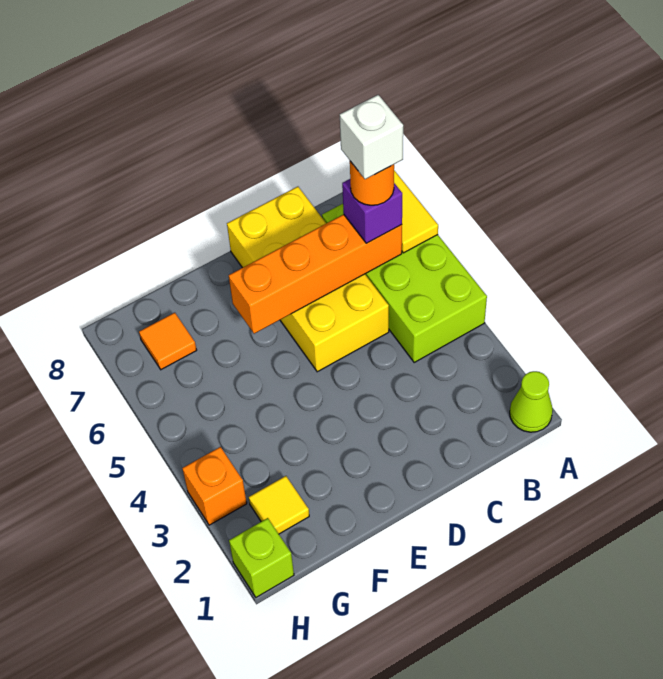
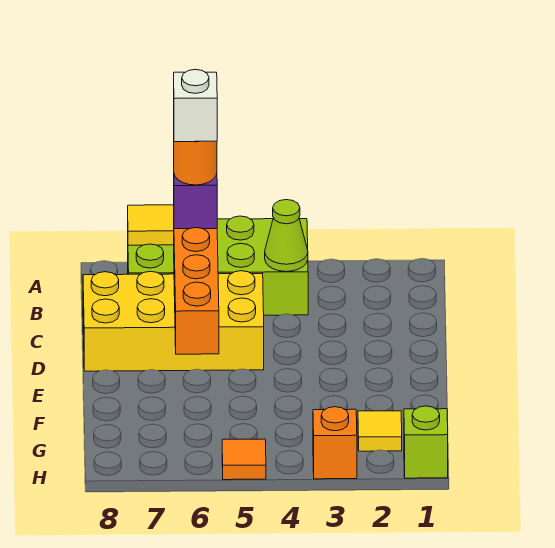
lime cone A1 level 1 -> lime cone B4 level 2
orange tile G7 level 1 -> orange tile H5 level 1

